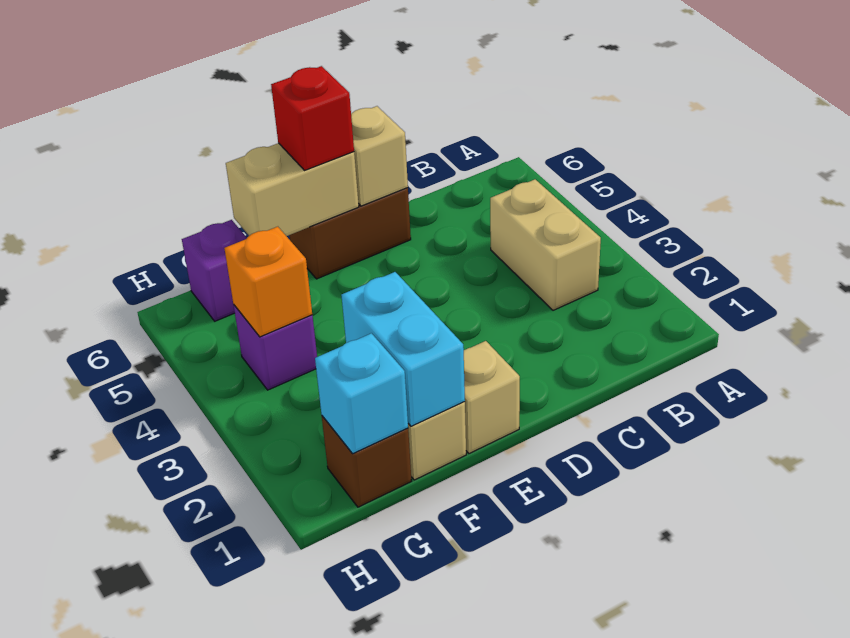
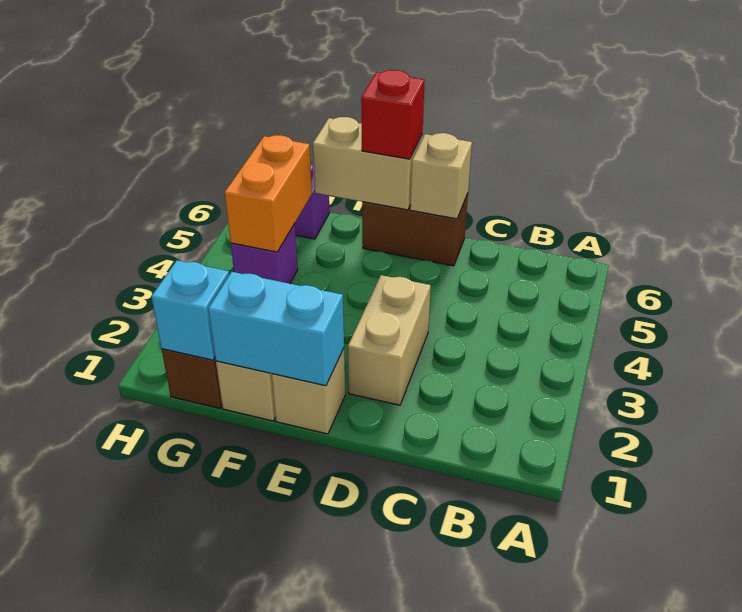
tan brick B3:B4 level 1 -> tan brick D2:D3 level 1
cyan brick F1:F2 level 2 -> cyan brick E1:F1 level 2
orange brick G4 level 2 -> orange brick G4:G5 level 2

